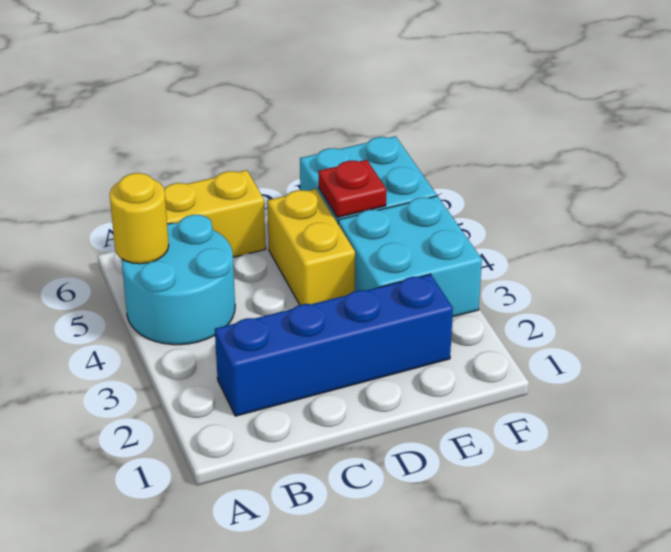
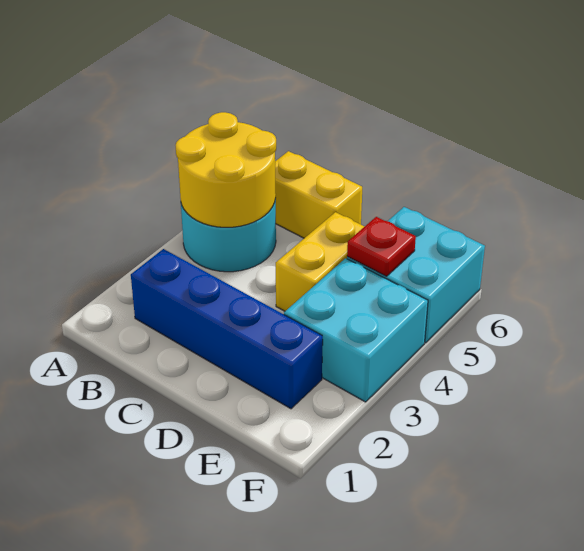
yellow round brick A5 level 2 -> yellow round brick A4:B5 level 2

